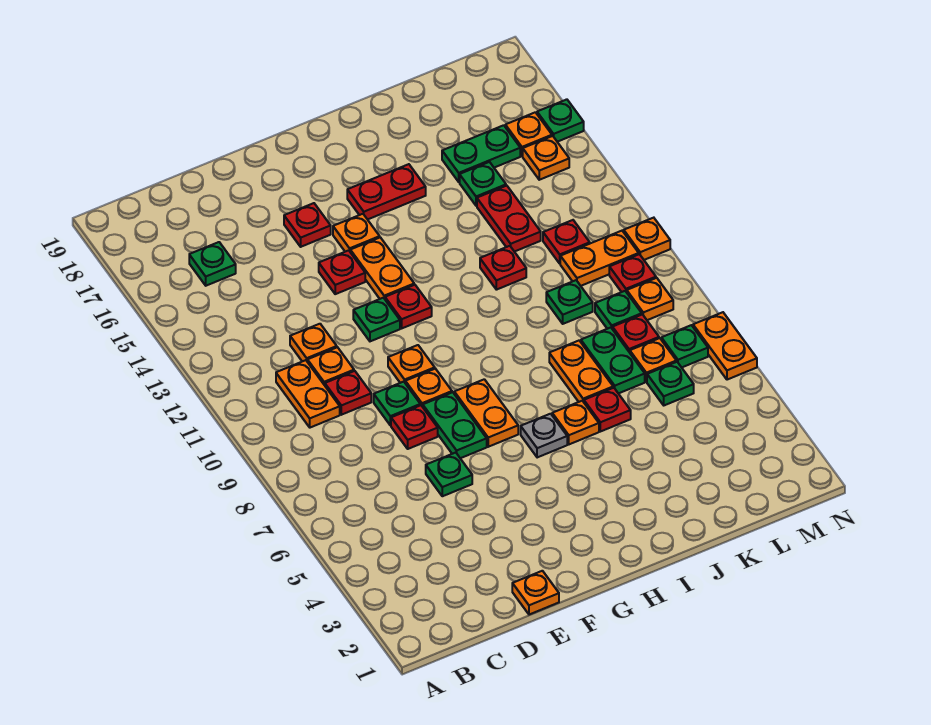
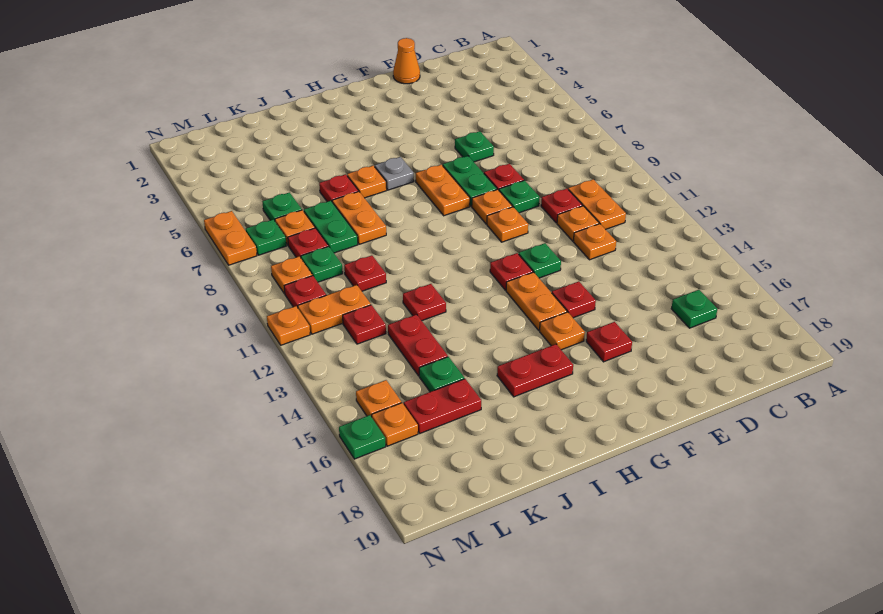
orange plate E1 level 1 -> orange cone E1 level 1
green plate K10 level 1 -> red plate K10 level 1
green plate K16:L16 level 1 -> red plate K16:L16 level 1

